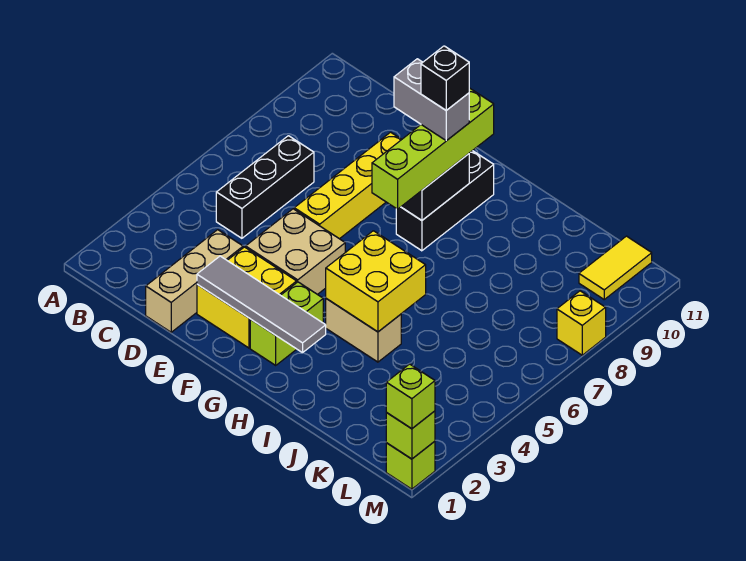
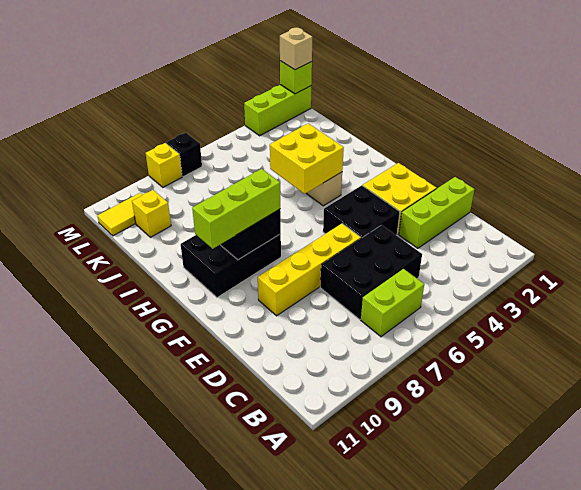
black brick C5:C7 level 1 -> black brick C5:D7 level 1
tan brick D1:D3 level 1 -> lime brick D1:D3 level 1
grey tile E2:H2 level 2 -> none
tan brick E4:F5 level 1 -> black brick E4:F5 level 1
grey brick F9:G9 level 4 -> none
lime brick G2:G3 level 1 -> lime brick B6:B7 level 1
lime brick G7:G10 level 3 -> lime brick G8:G10 level 3
black brick G8:G10 level 1 -> black brick G8:H10 level 1
black brick G9 level 5 -> black brick M7 level 1
none -> yellow brick K10 level 1
lime brick M1 level 1 -> lime brick M1:M3 level 1
lime brick M1 level 3 -> tan brick M1 level 3

